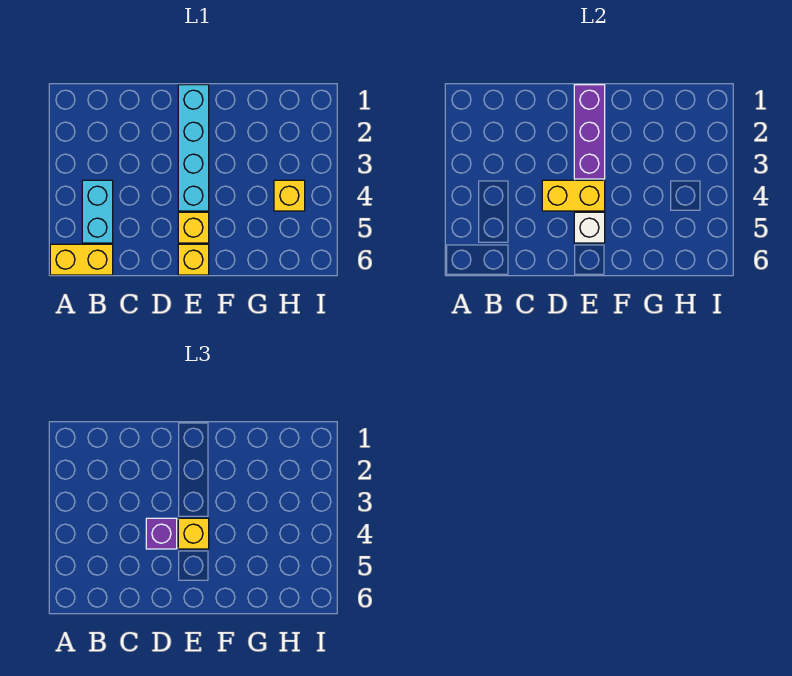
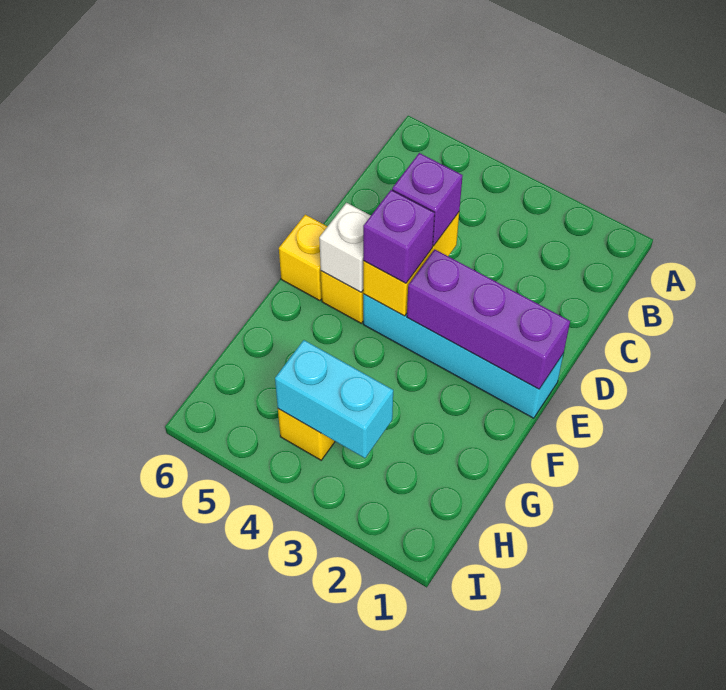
yellow brick A6:B6 level 1 -> none
cyan brick B4:B5 level 1 -> cyan brick H3:H4 level 2
yellow brick E4 level 3 -> purple brick E4 level 3

